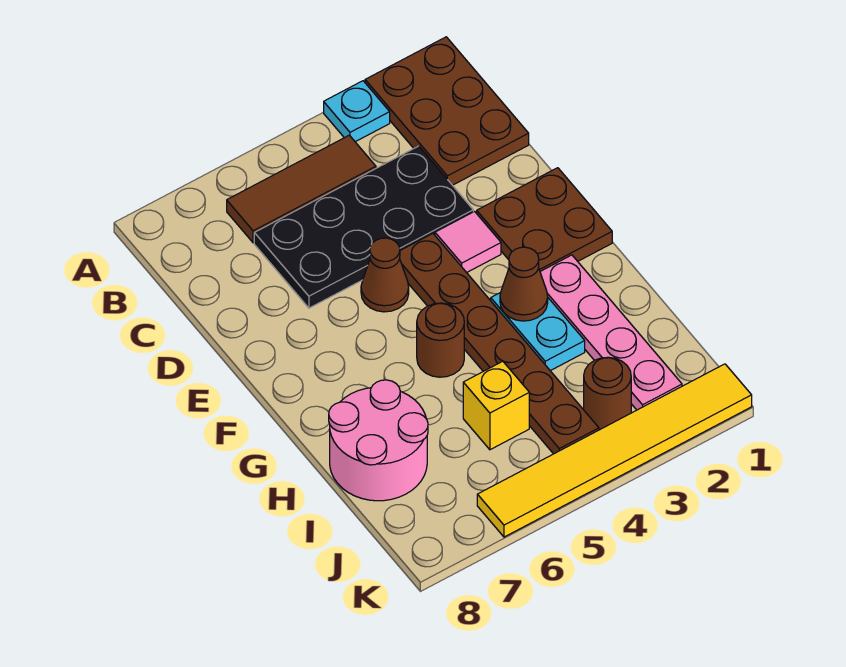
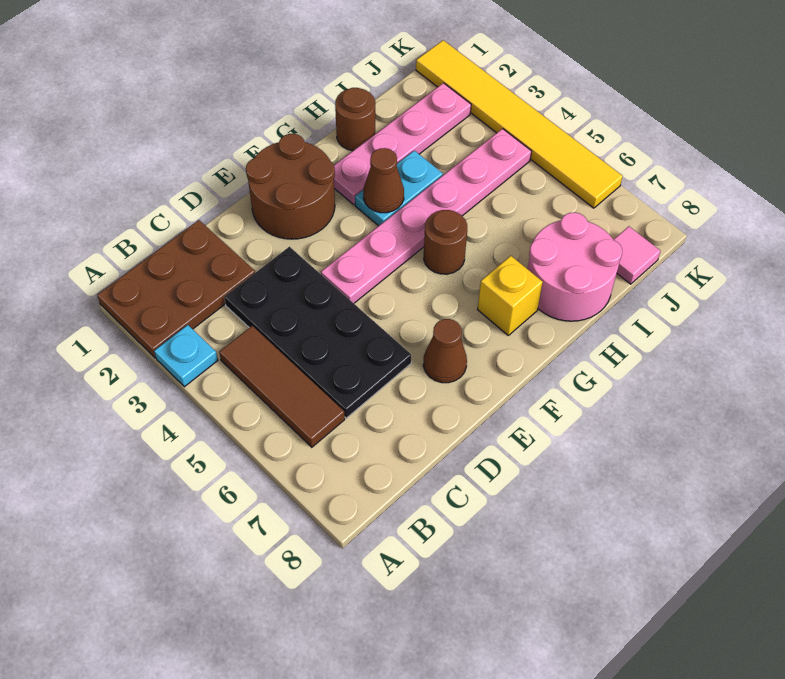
brown plate E1:F2 level 1 -> brown round brick E1:F2 level 1
pink tile E3 level 1 -> pink tile J8 level 1
brown plate E4:J4 level 1 -> pink plate E4:J4 level 1
brown cone E5 level 1 -> brown cone E7 level 1
yellow brick I5 level 1 -> yellow brick G7 level 1
brown round brick J3 level 1 -> brown round brick H1 level 1

